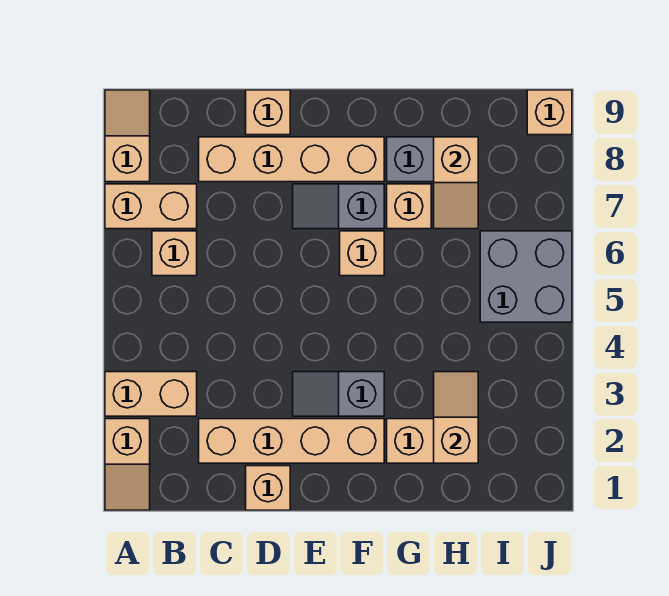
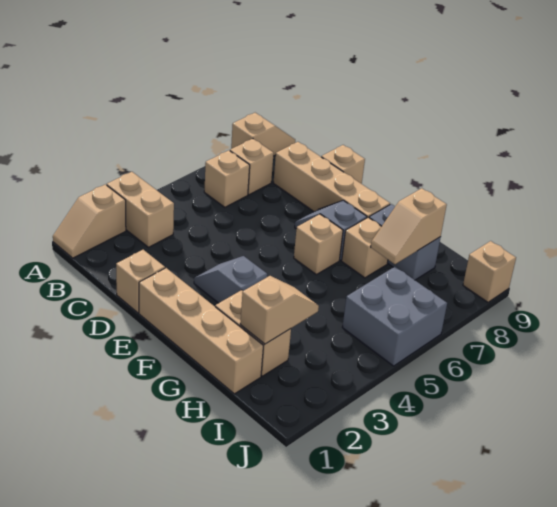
tan brick A7:B7 level 1 -> tan brick B7 level 1
tan brick C2:F2 level 1 -> tan brick E1:H1 level 1

